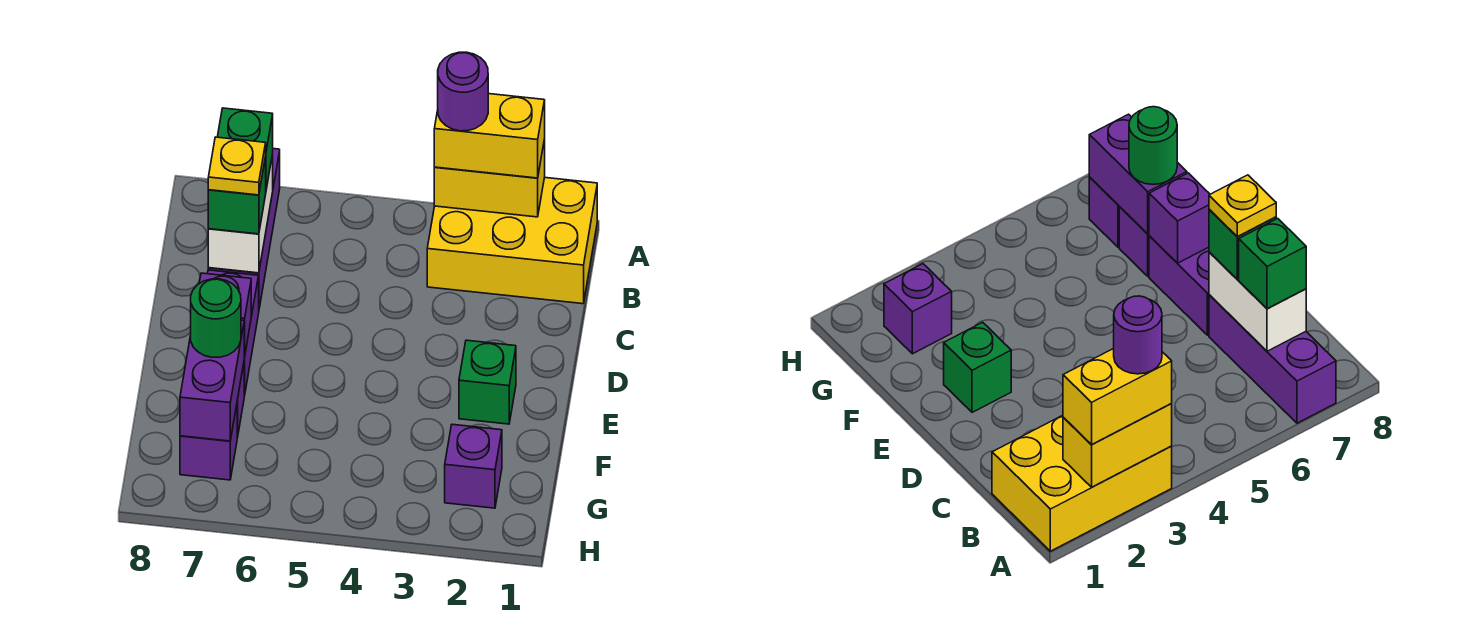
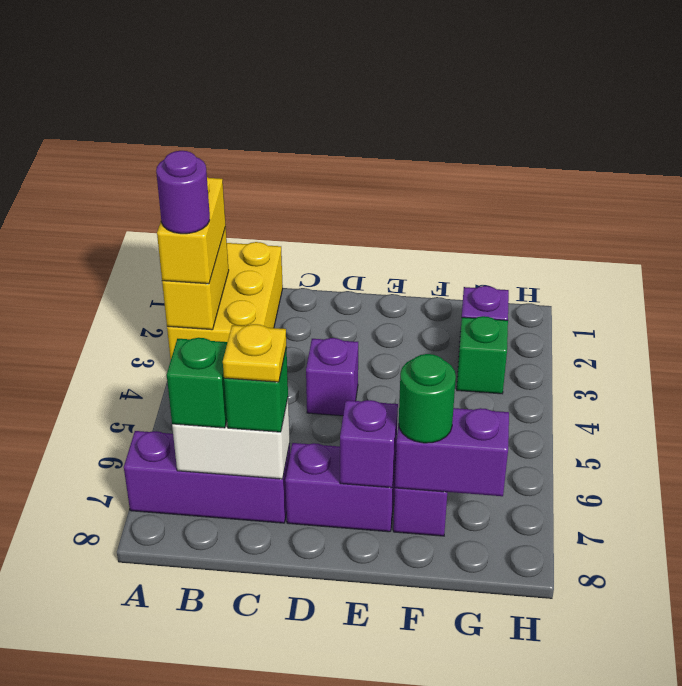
green brick E2 level 1 -> green brick G3 level 1
purple brick G7 level 1 -> purple brick D4 level 1

